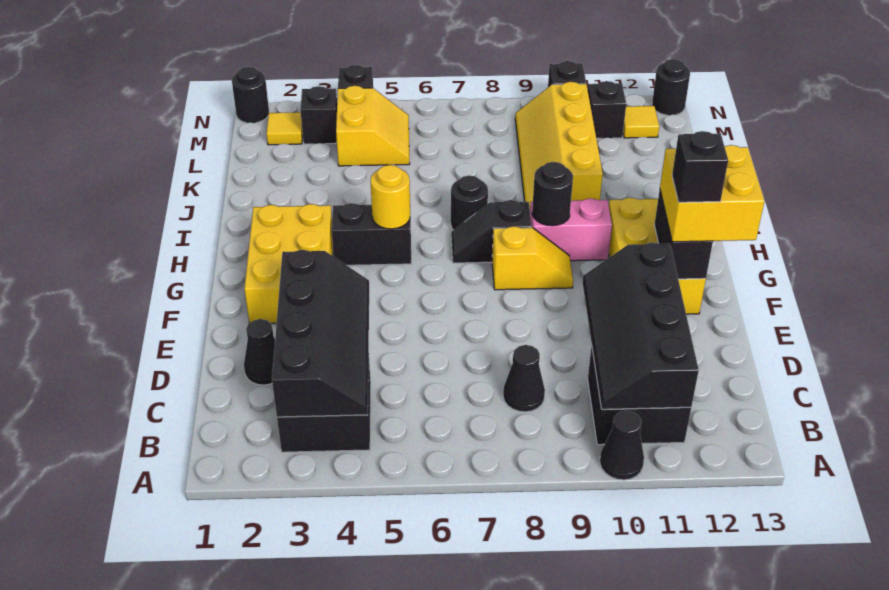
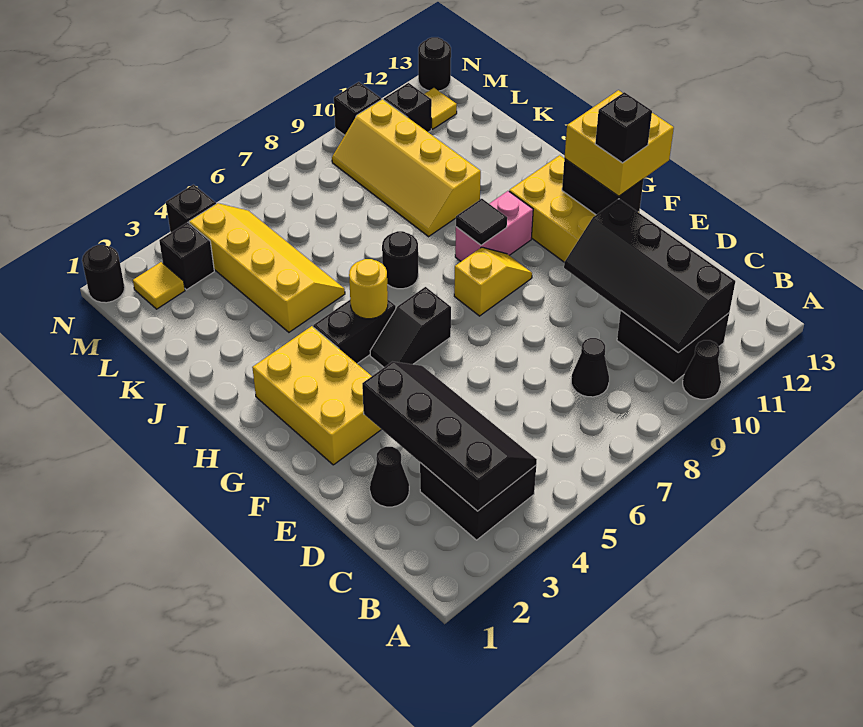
black slope H7:H8 level 1 top 8 -> black slope G5:G6 level 1 top 6
black round brick H9 level 2 -> black tile H9 level 2
yellow slope L4:M5 level 1 top 4 -> yellow slope J4:M5 level 1 top 4

